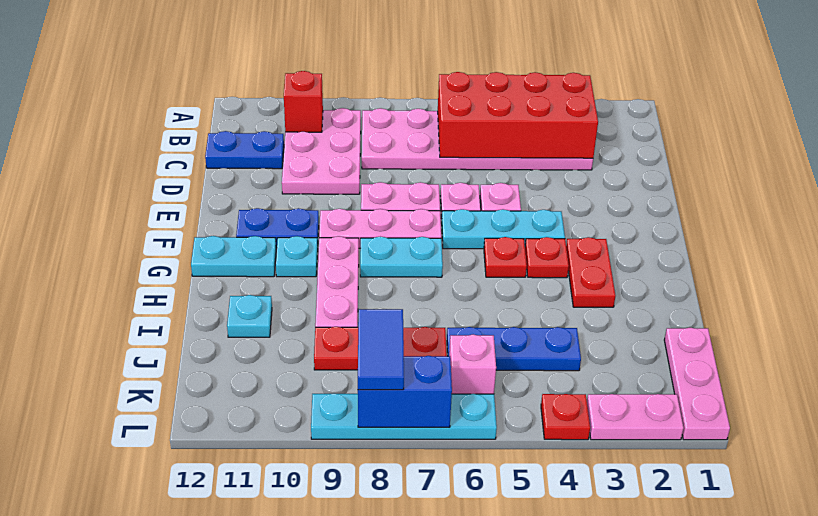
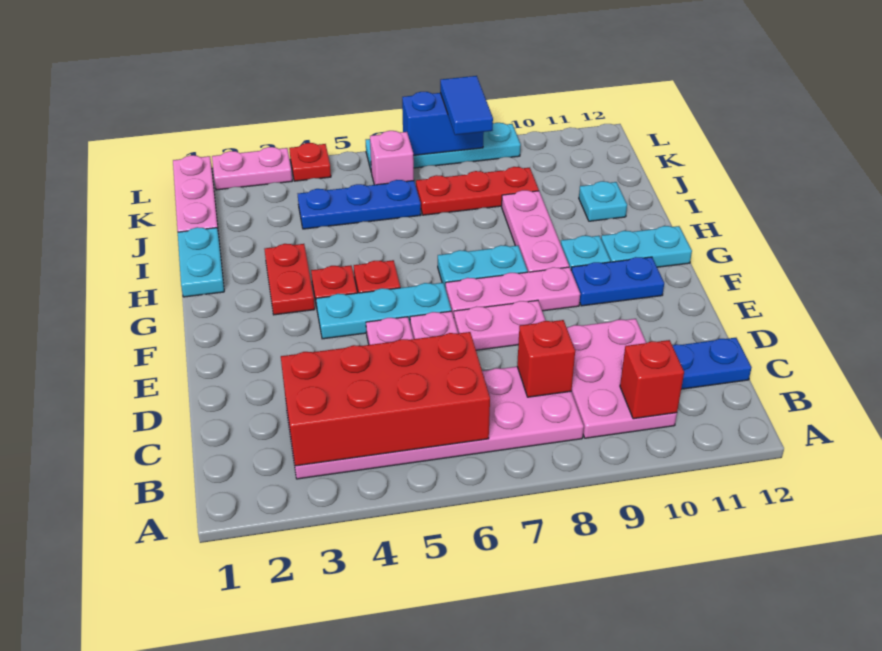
none -> red brick C8 level 2
none -> cyan plate H1:I1 level 1

